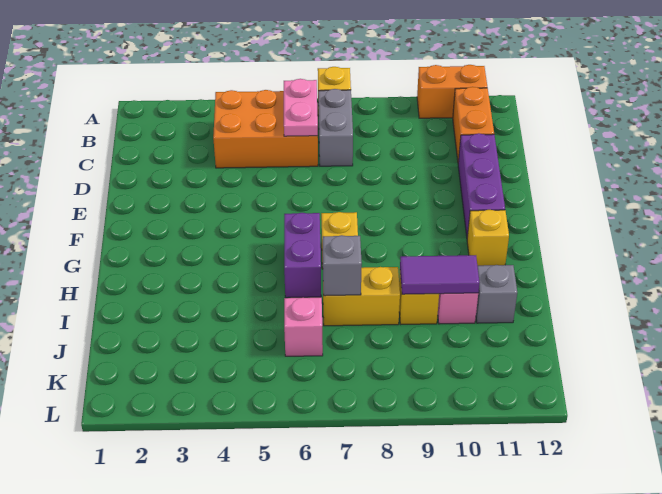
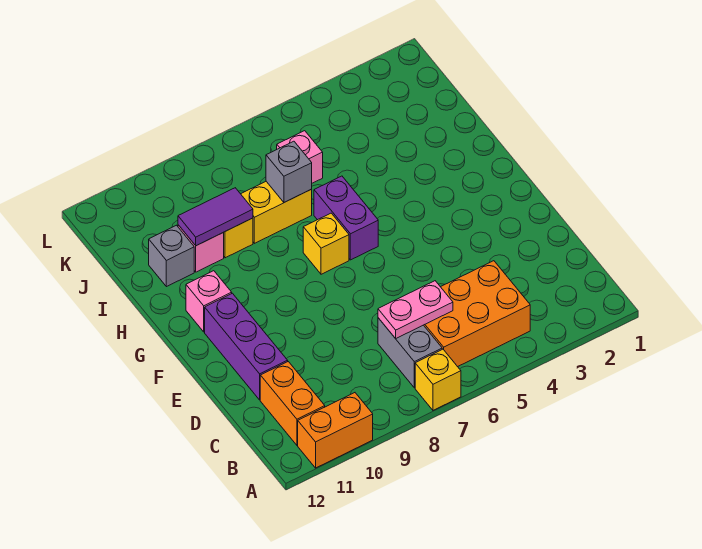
pink plate B6:C6 level 2 -> pink plate C6:C7 level 2
yellow brick G11 level 1 -> pink brick G11 level 1

